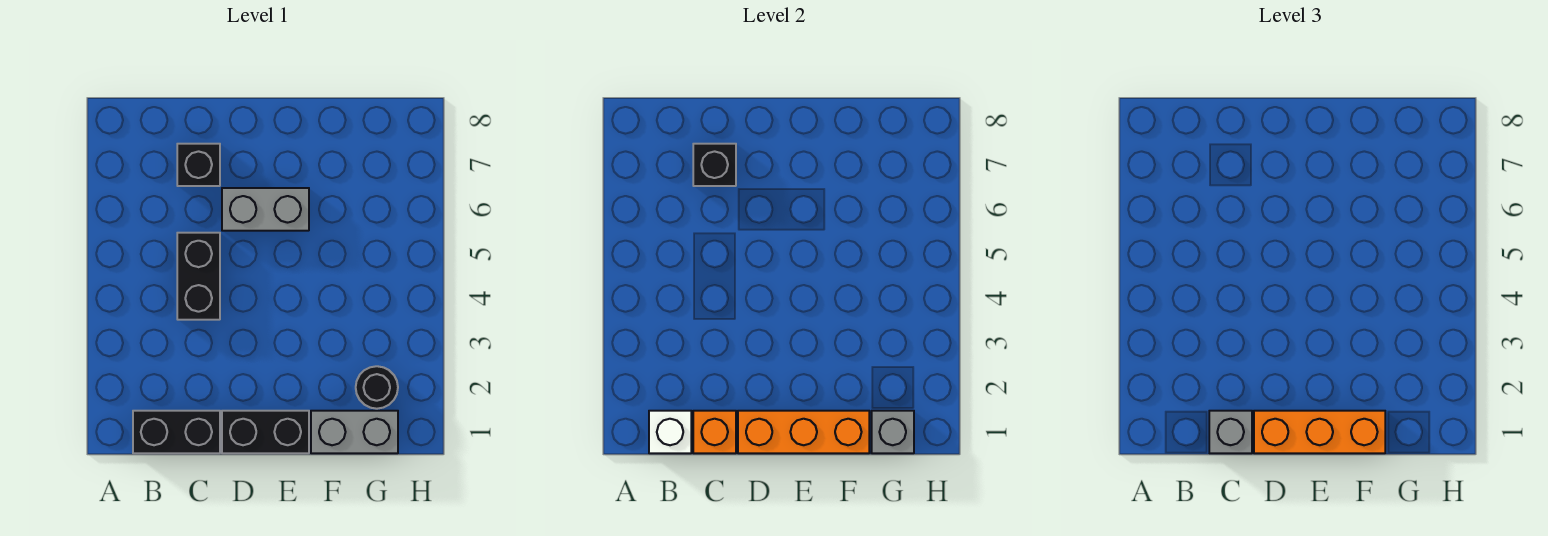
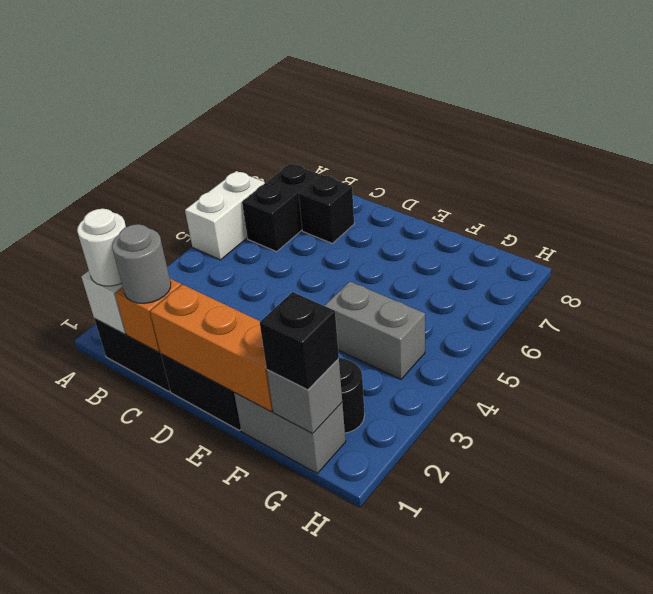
none -> white brick A5:A6 level 1
none -> white round brick B1 level 3
grey brick C1 level 3 -> grey round brick C1 level 3
black brick C4:C5 level 1 -> black brick B6:B7 level 1
black brick C7 level 2 -> black brick G1 level 3
orange brick D1:F1 level 3 -> none
grey brick D6:E6 level 1 -> grey brick F4:G4 level 1

